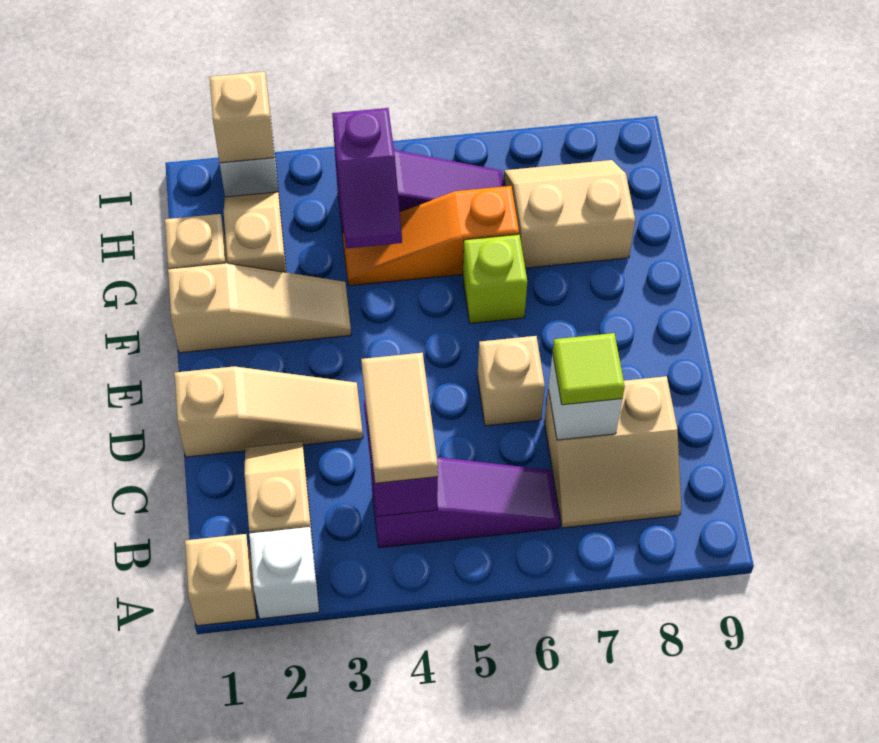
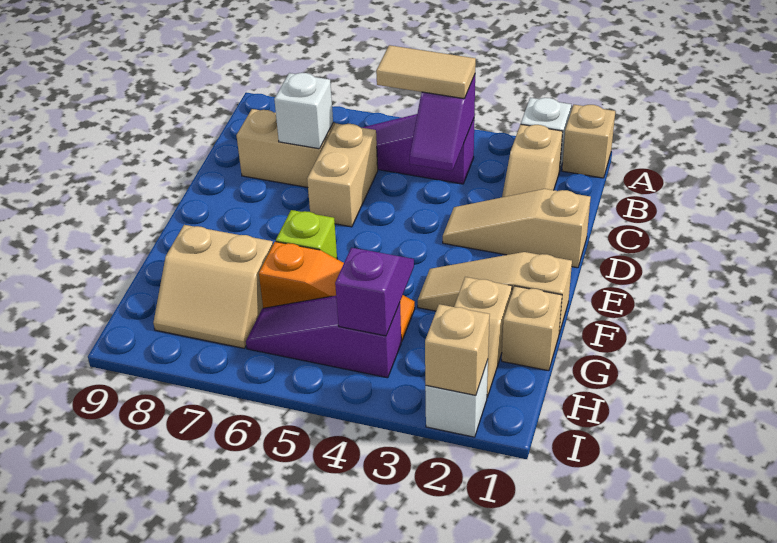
tan tile B4:C4 level 3 -> tan tile B4:B5 level 3
lime tile C7 level 3 -> none
tan brick D6 level 1 -> tan brick C6:D6 level 1

